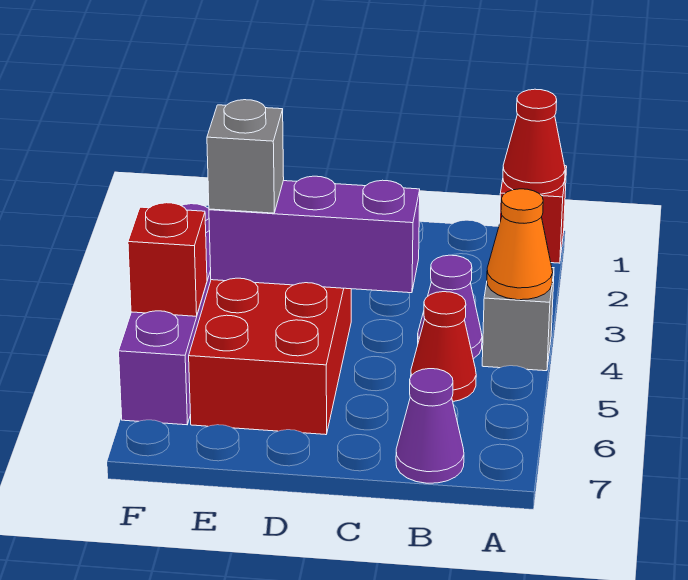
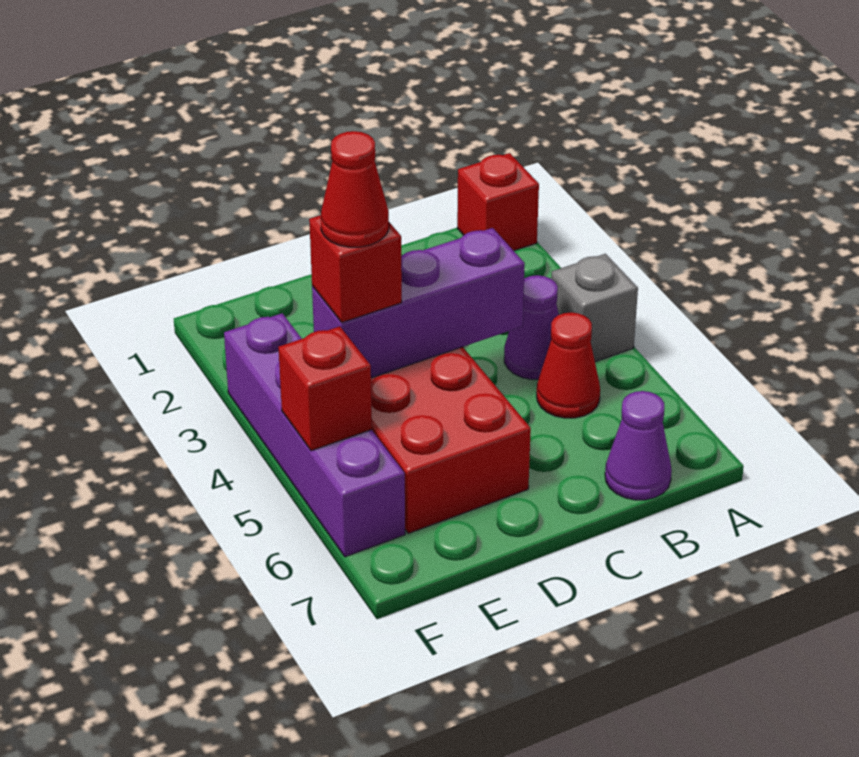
red cone A1 level 2 -> red cone E4 level 4
orange cone A4 level 2 -> none
grey brick E4 level 3 -> red brick E4 level 3

